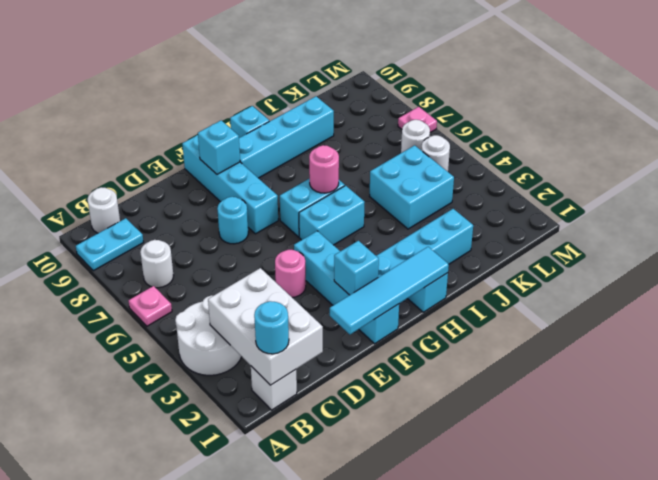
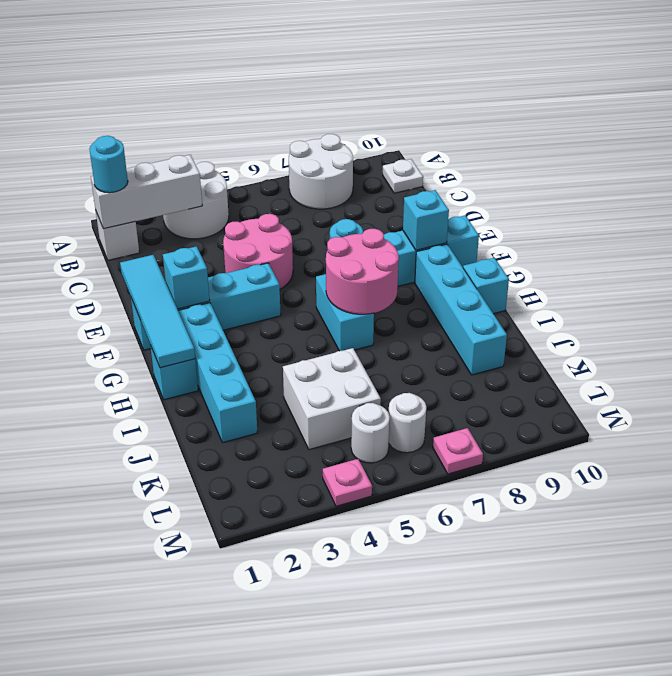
pink plate A6 level 1 -> pink plate M4 level 1
cyan plate A9:B9 level 1 -> none
white brick B1:C3 level 2 -> white brick B1:B3 level 2
white round brick B7 level 1 -> white round brick A7:B8 level 1
white round brick B10 level 1 -> white plate B10 level 1
pink round brick E4 level 1 -> pink round brick D4:E5 level 1
cyan brick G5:H5 level 1 -> none
pink round brick H6 level 2 -> pink round brick G6:H7 level 2
cyan brick J4:K5 level 1 -> white brick J4:K5 level 1

